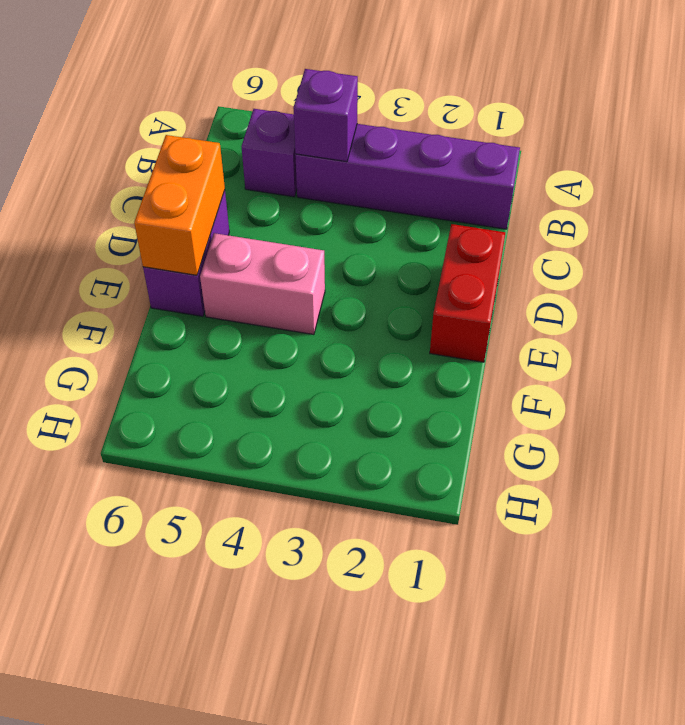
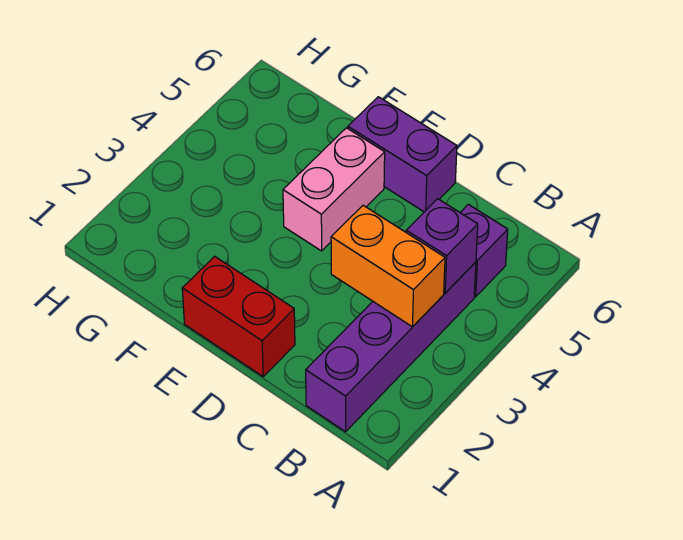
orange brick D6:E6 level 2 -> orange brick B3:C3 level 2

